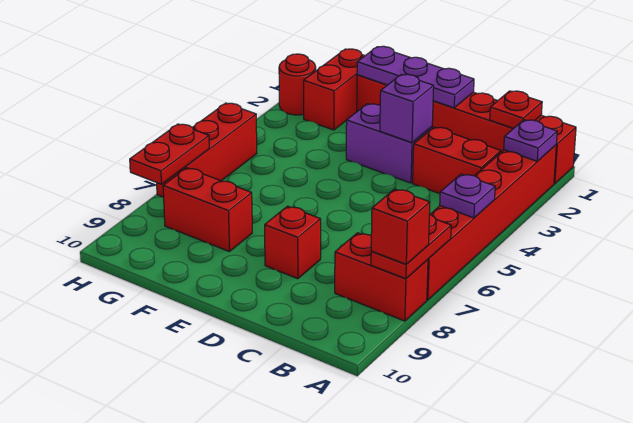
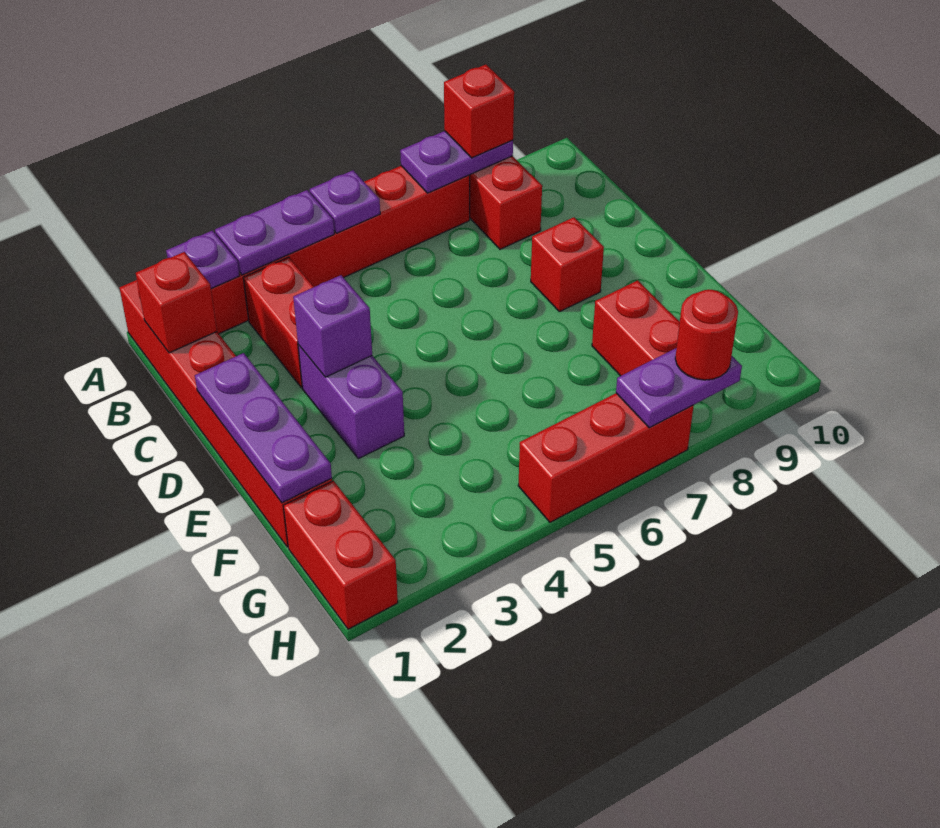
none -> purple plate A3:A4 level 2
red plate A7:A8 level 2 -> purple plate A7:A8 level 2
red plate B1 level 2 -> red brick B1 level 2
red brick G1:G2 level 1 -> red brick G1:H1 level 1
red round brick H2 level 1 -> red round brick H8 level 3
red plate H7:H8 level 2 -> purple plate H7:H8 level 2

